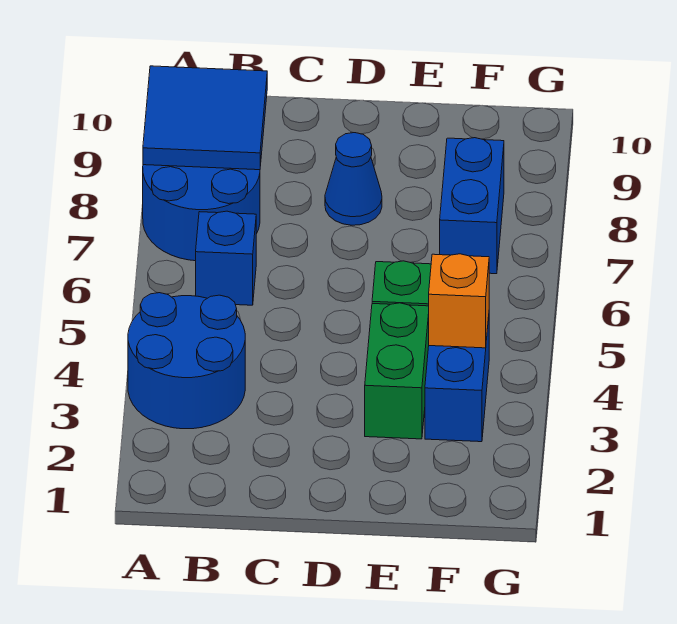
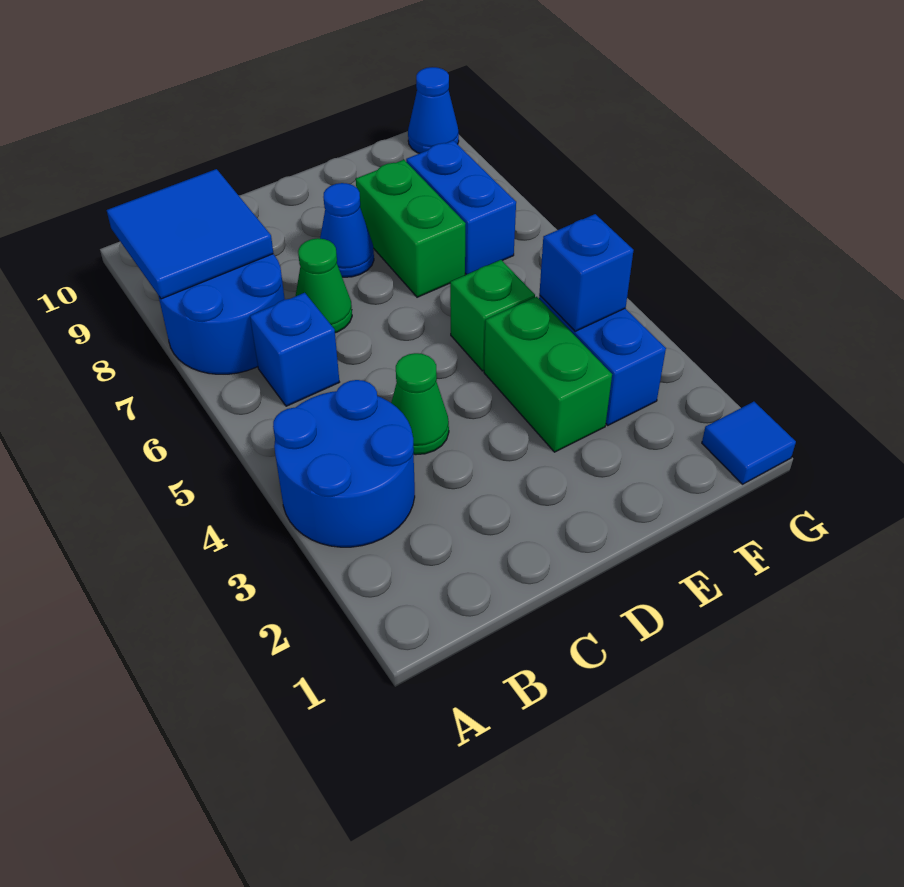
none -> green cone C4 level 1
none -> green cone C7 level 1
none -> green brick E7:E8 level 1
orange brick F4 level 2 -> blue brick F4 level 2
none -> blue tile G1 level 1
none -> blue cone G10 level 1

